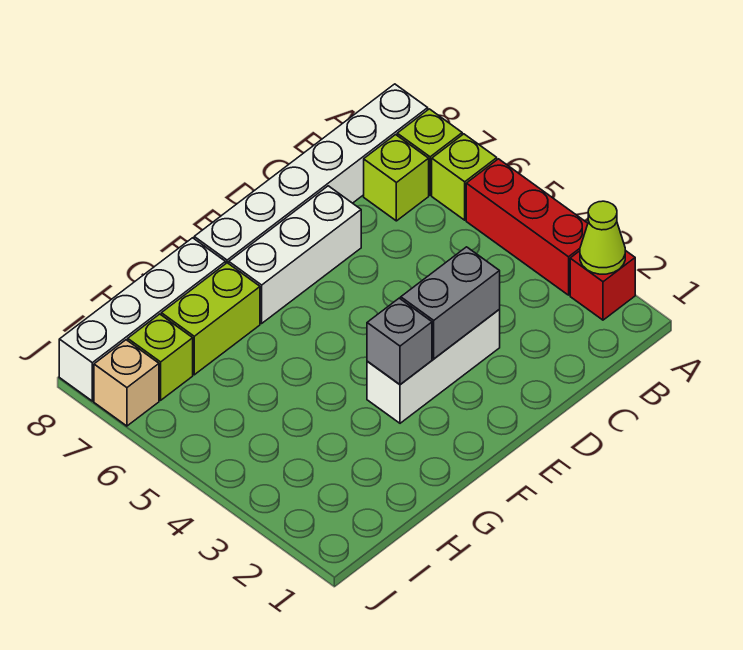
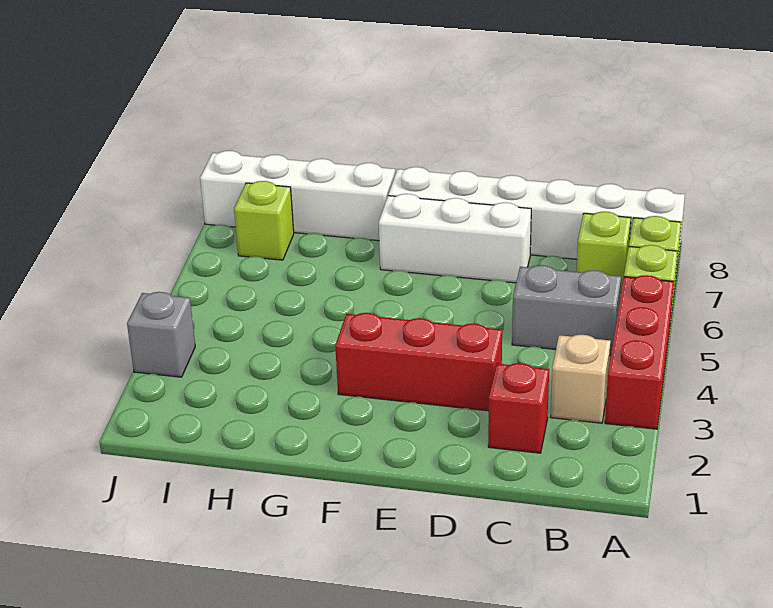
red brick A2 level 1 -> red brick C2 level 1
lime cone A2 level 2 -> none
white brick D3:F3 level 1 -> red brick D3:F3 level 1
grey brick D3:E3 level 2 -> grey brick B5:C5 level 1
grey brick F3 level 2 -> grey brick J3 level 1
lime brick G7:H7 level 1 -> none
tan brick J7 level 1 -> tan brick B3 level 1

